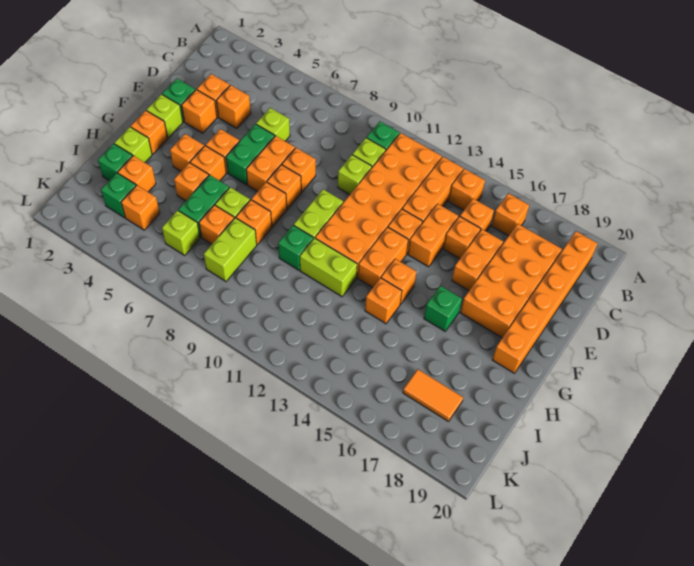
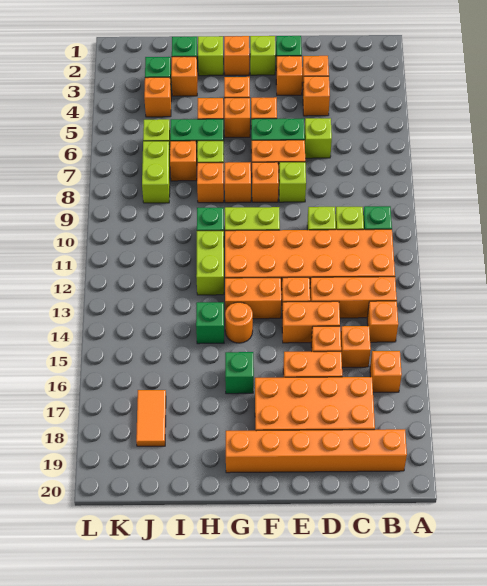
orange brick E8 level 1 -> lime brick E8 level 1
orange brick G14 level 1 -> orange round brick G14 level 1
orange brick H14 level 1 -> green brick H14 level 1
lime brick I8:J8 level 1 -> lime brick J7:J8 level 1

